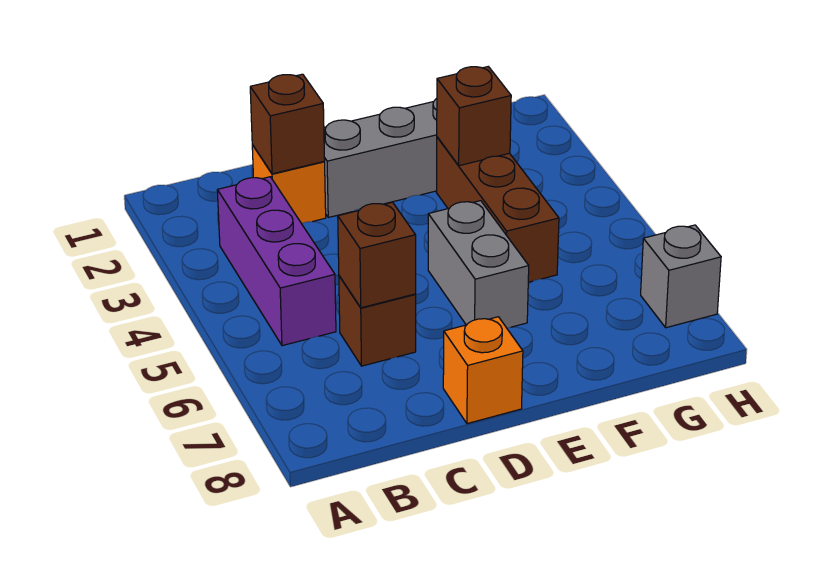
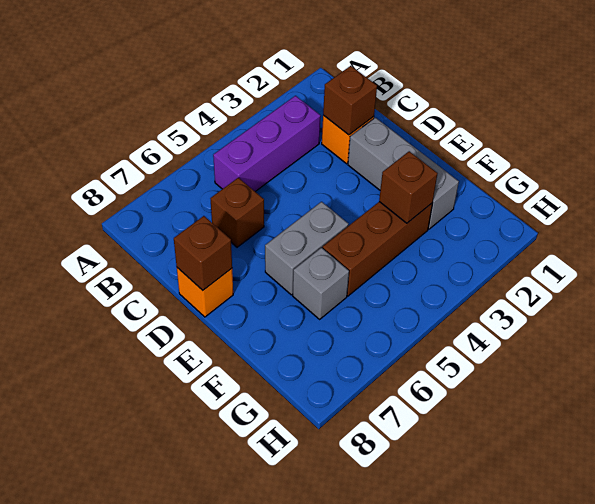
brown brick C6 level 2 -> brown brick D8 level 2
grey brick H7 level 1 -> grey brick F6 level 1

